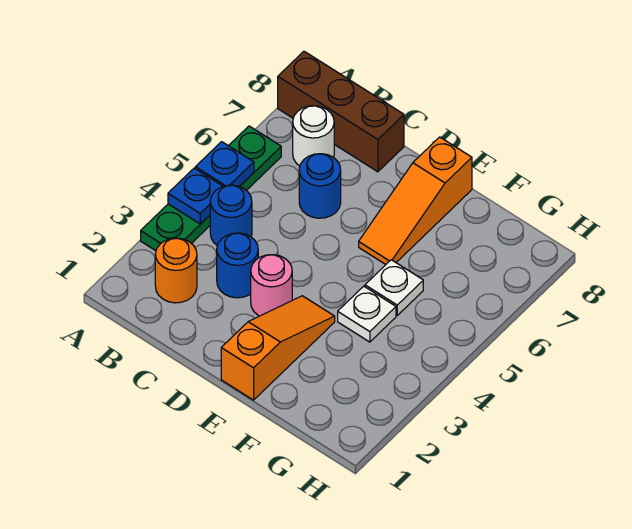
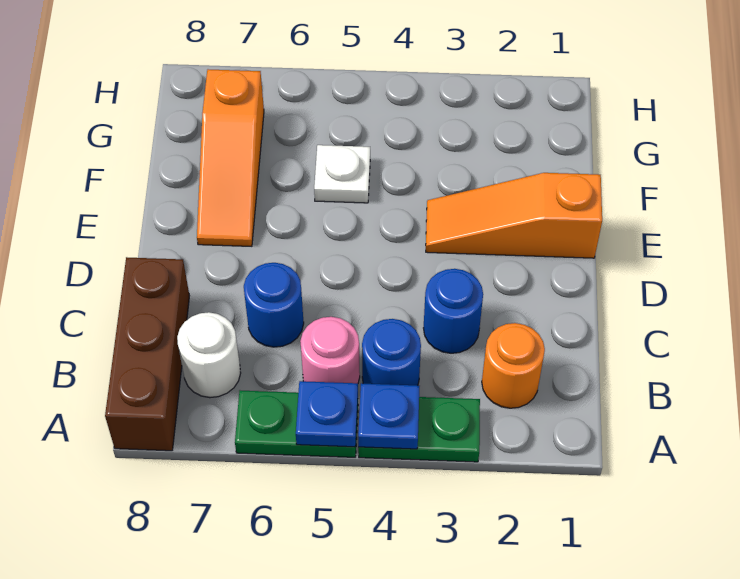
pink round brick D3 level 1 -> pink round brick B5 level 1
orange slope E6:E8 level 1 top 8 -> orange slope E7:G7 level 1 top G
white plate F4 level 1 -> none

